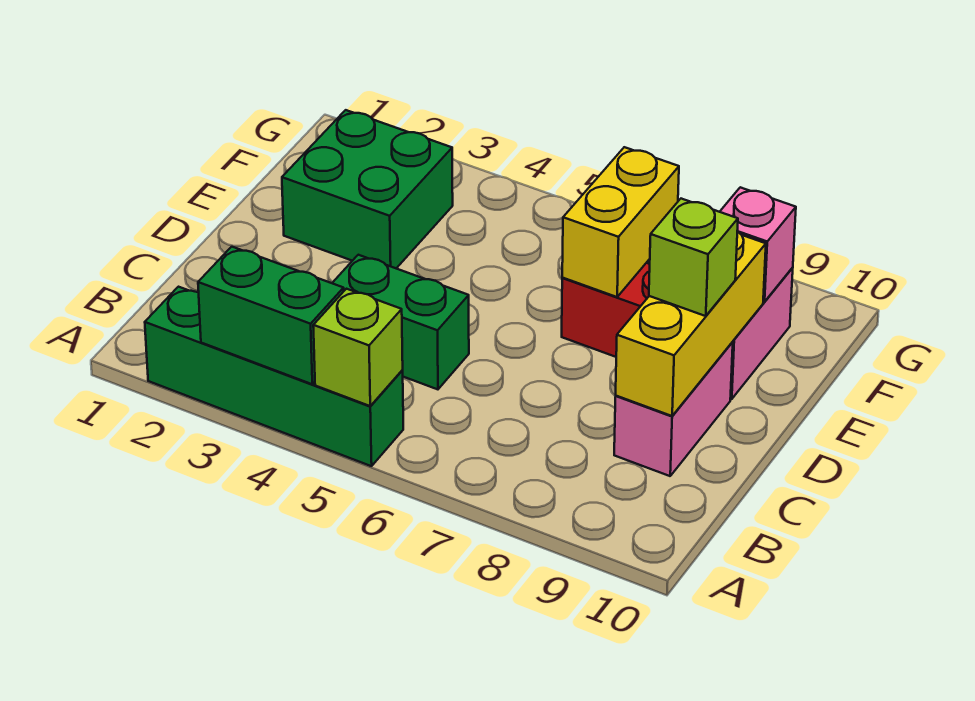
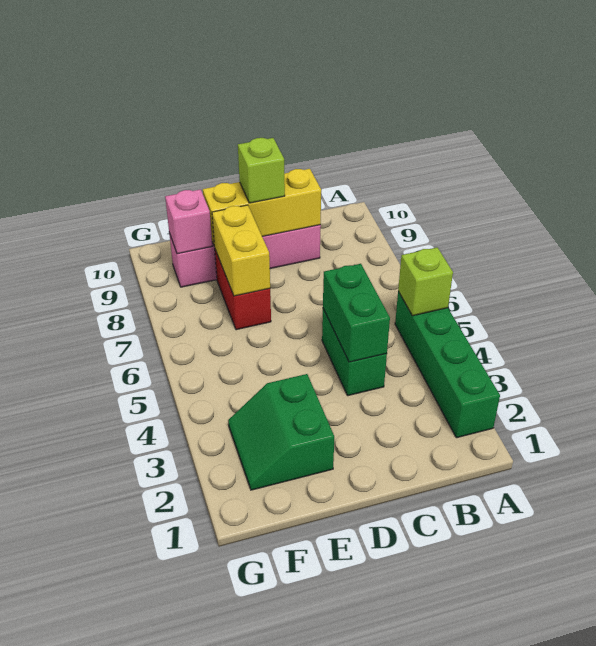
green brick A3:A4 level 2 -> green brick C4:C5 level 2
green brick E2:F3 level 1 -> green slope E2:F3 level 1 top E
yellow brick E7:F7 level 2 -> yellow brick E7:E8 level 2

